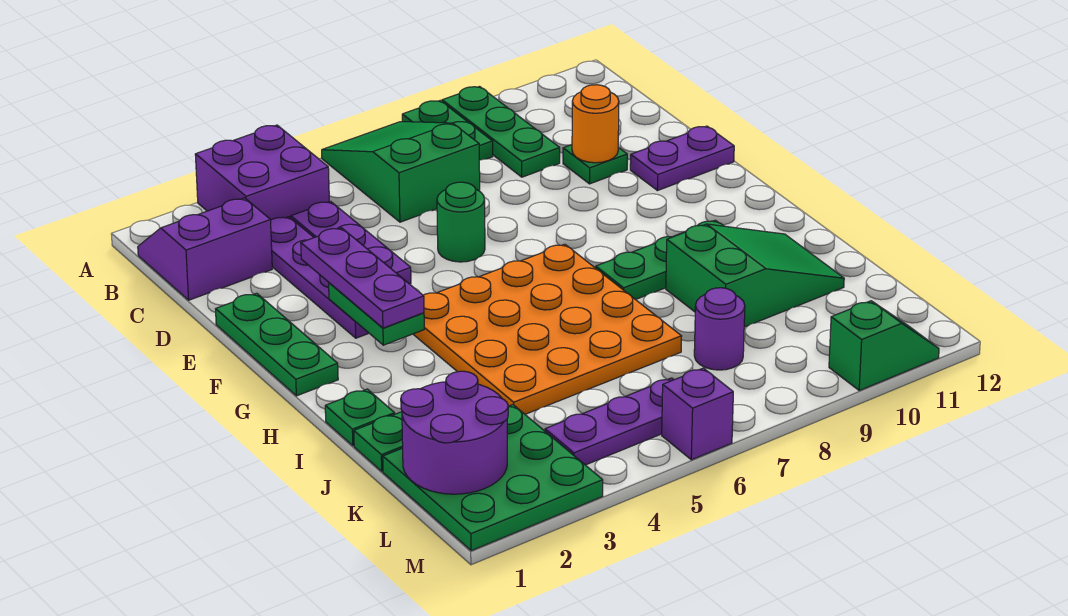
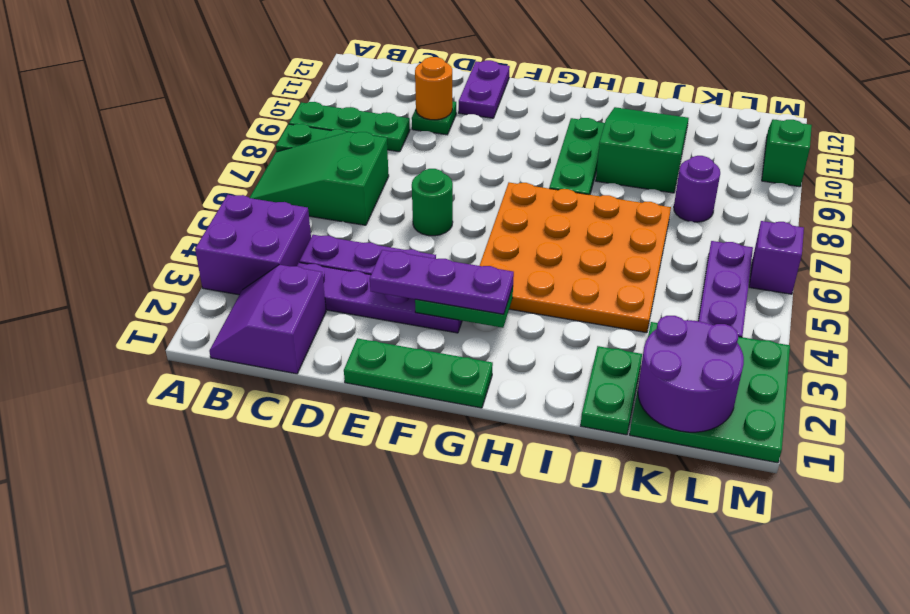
green plate I1 level 1 -> none

